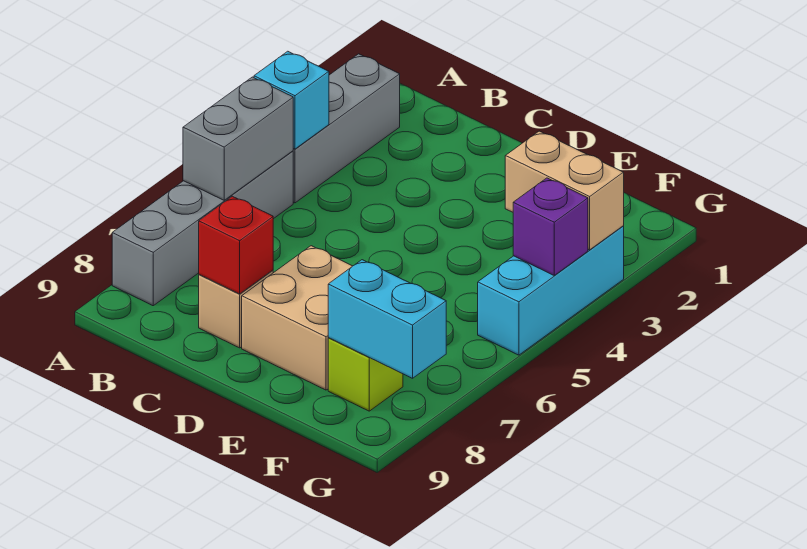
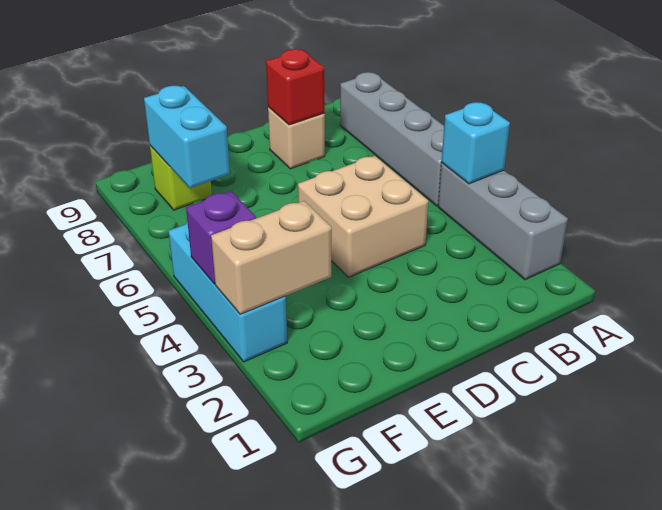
grey brick A5:A6 level 2 -> none
tan brick D7:E8 level 1 -> tan brick C4:D5 level 1
cyan brick F8:G8 level 2 -> cyan brick F7:F8 level 2

